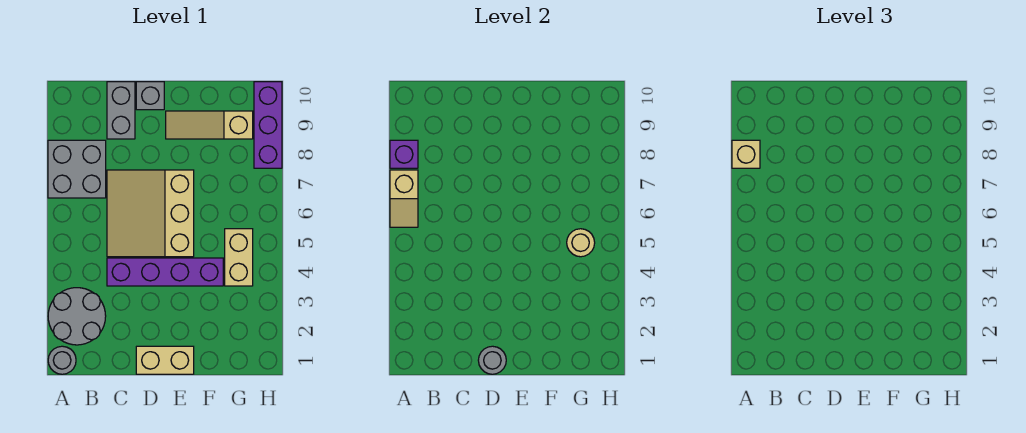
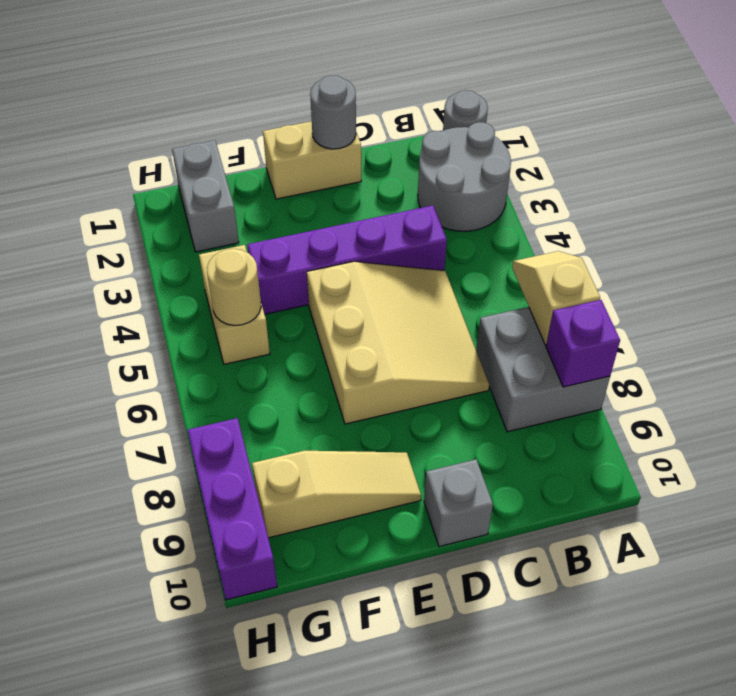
tan brick A8 level 3 -> none
grey brick C9:C10 level 1 -> grey brick G1:G2 level 1

